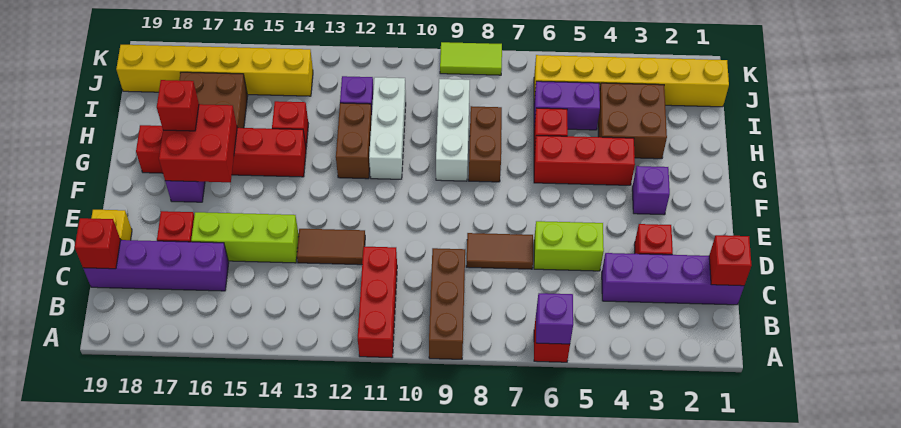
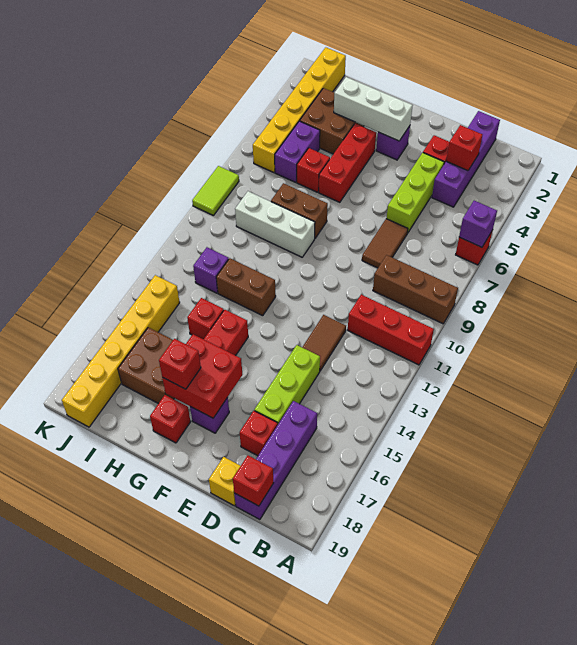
red brick C1 level 2 -> red brick C3 level 2
lime brick D5:D6 level 1 -> lime brick D4:D6 level 1
white brick G11:I11 level 1 -> white brick F3:H3 level 2

